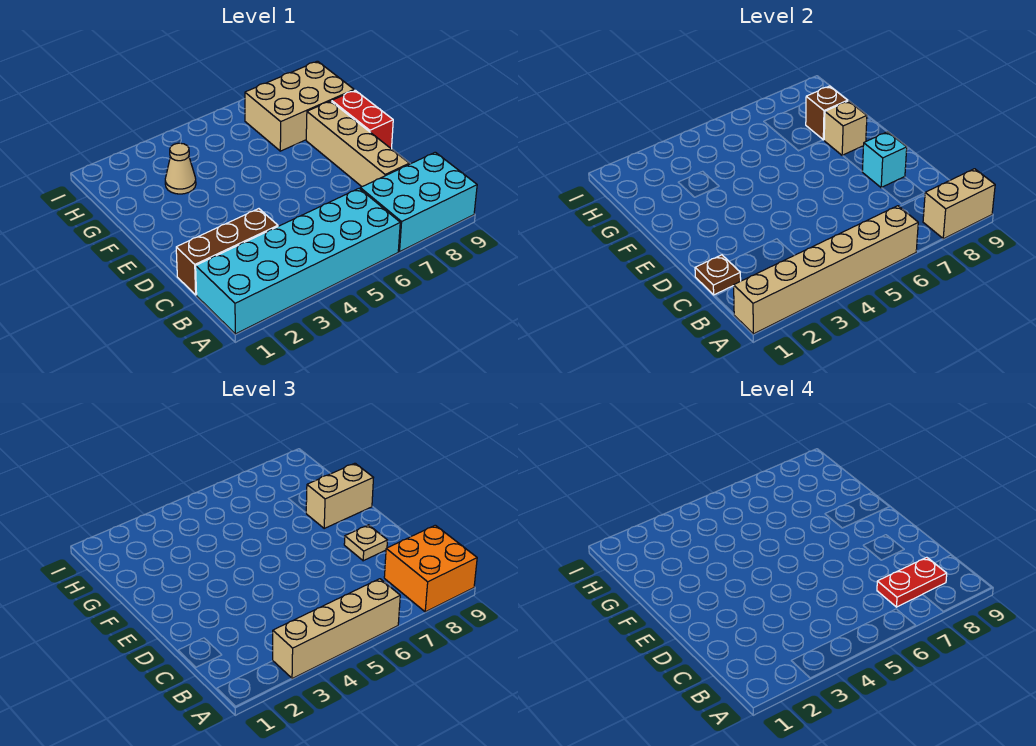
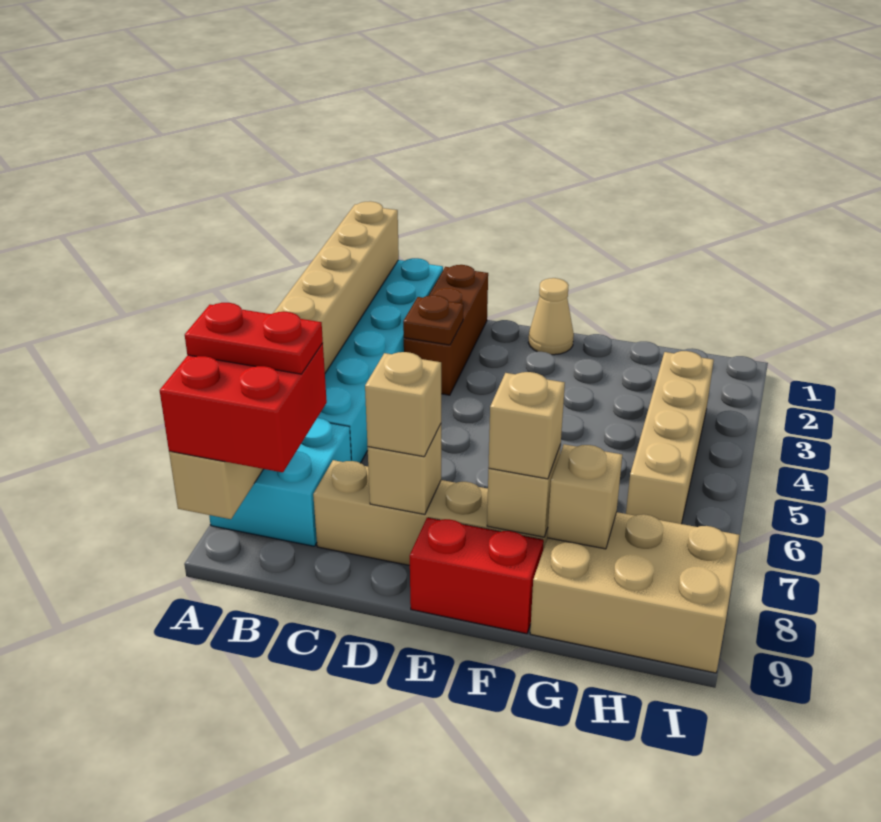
tan brick A3:A6 level 3 -> tan brick H3:H6 level 1
cyan brick A7:B9 level 1 -> cyan brick A7:B8 level 1
orange brick A8:B9 level 3 -> red brick A8:B9 level 3
red plate B7:B8 level 4 -> red plate A8:B8 level 4
brown plate C1 level 2 -> brown plate C3 level 2
cyan brick D8 level 2 -> tan brick D8 level 2
tan plate D8 level 3 -> tan brick D8 level 3
tan brick F8:F9 level 3 -> tan brick F8 level 3
tan cone G3 level 1 -> tan cone E1 level 1
tan brick G7:H9 level 1 -> tan brick G8:I9 level 1
brown brick G8 level 2 -> tan brick G8 level 2

